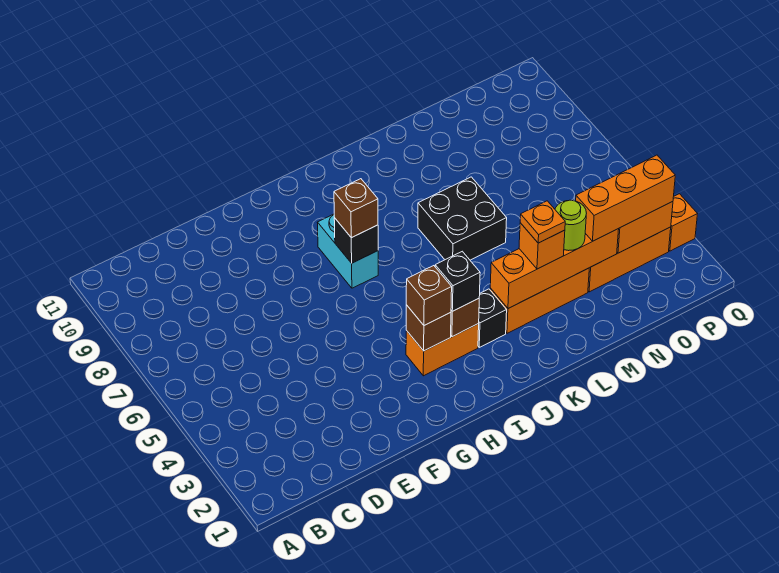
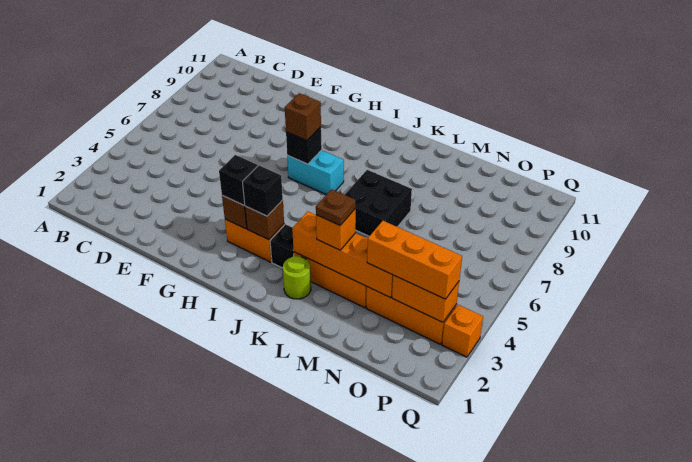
brown brick H3 level 3 -> black brick H3 level 3
cyan brick H7:H8 level 1 -> cyan brick H7:I7 level 1
orange plate L3 level 4 -> brown plate L3 level 4
lime round brick M3 level 3 -> lime round brick K2 level 1

